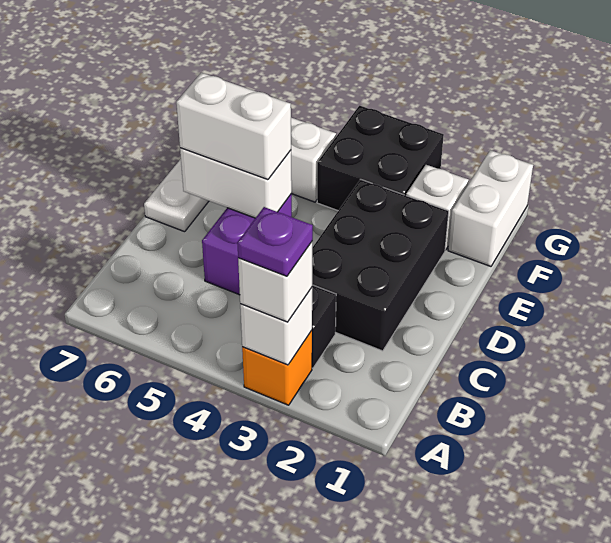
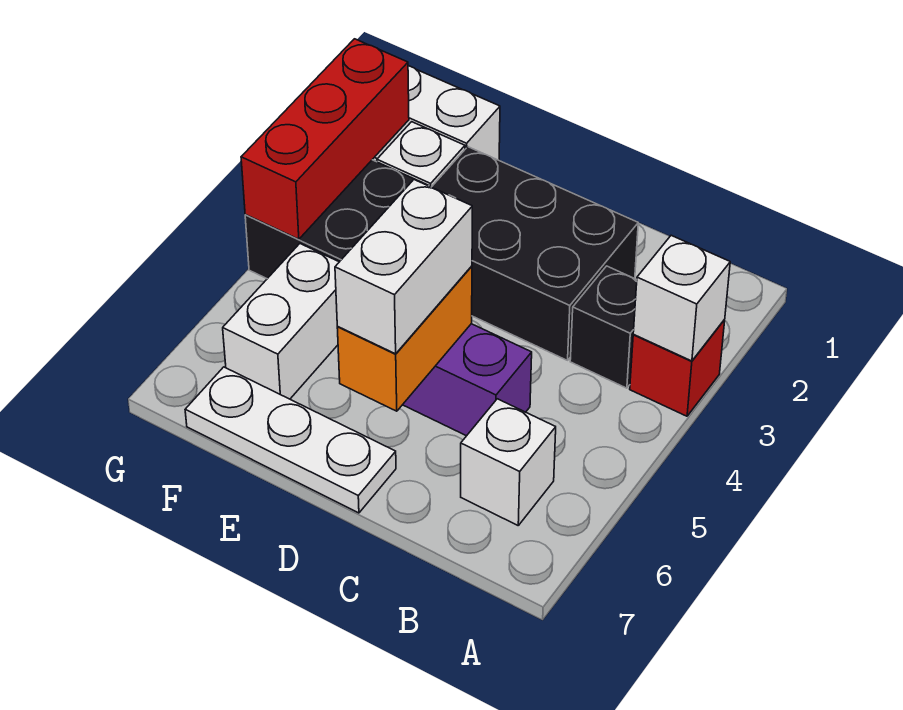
orange brick A3 level 1 -> red brick A3 level 1
white brick A3 level 3 -> white brick B6 level 1
purple plate A3 level 4 -> none
white brick D5:D6 level 2 -> orange brick D5:D6 level 2
none -> red brick G2:G4 level 2

